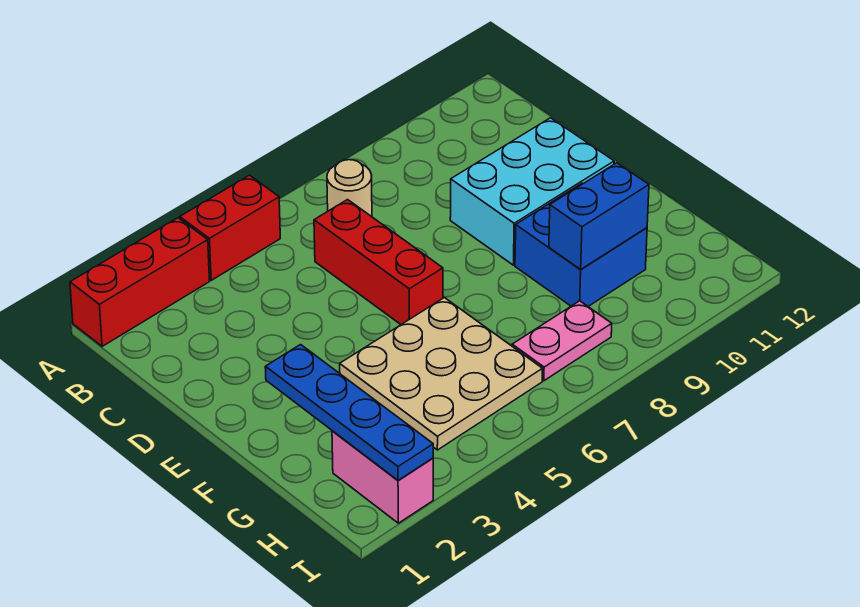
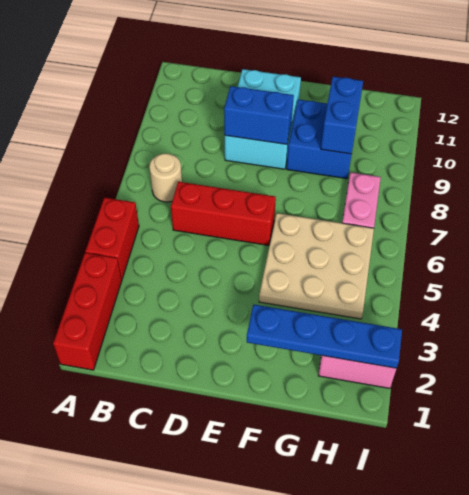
none -> blue brick D9:E9 level 2

